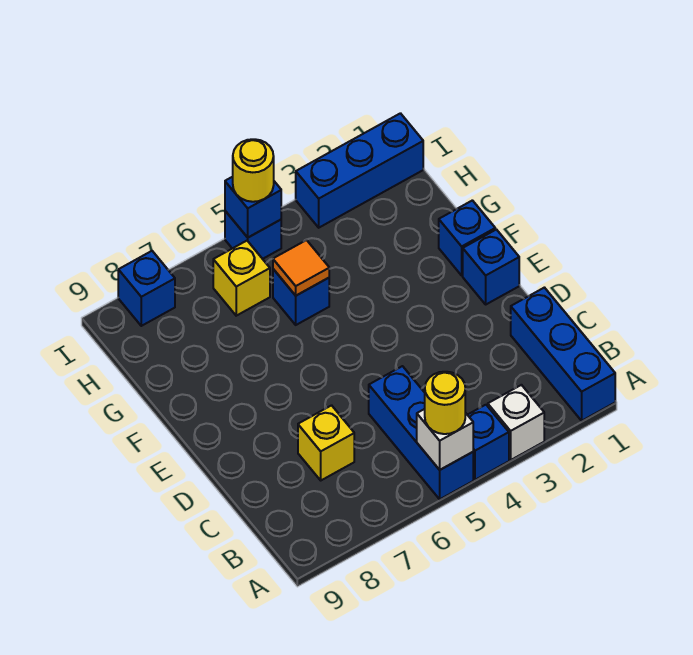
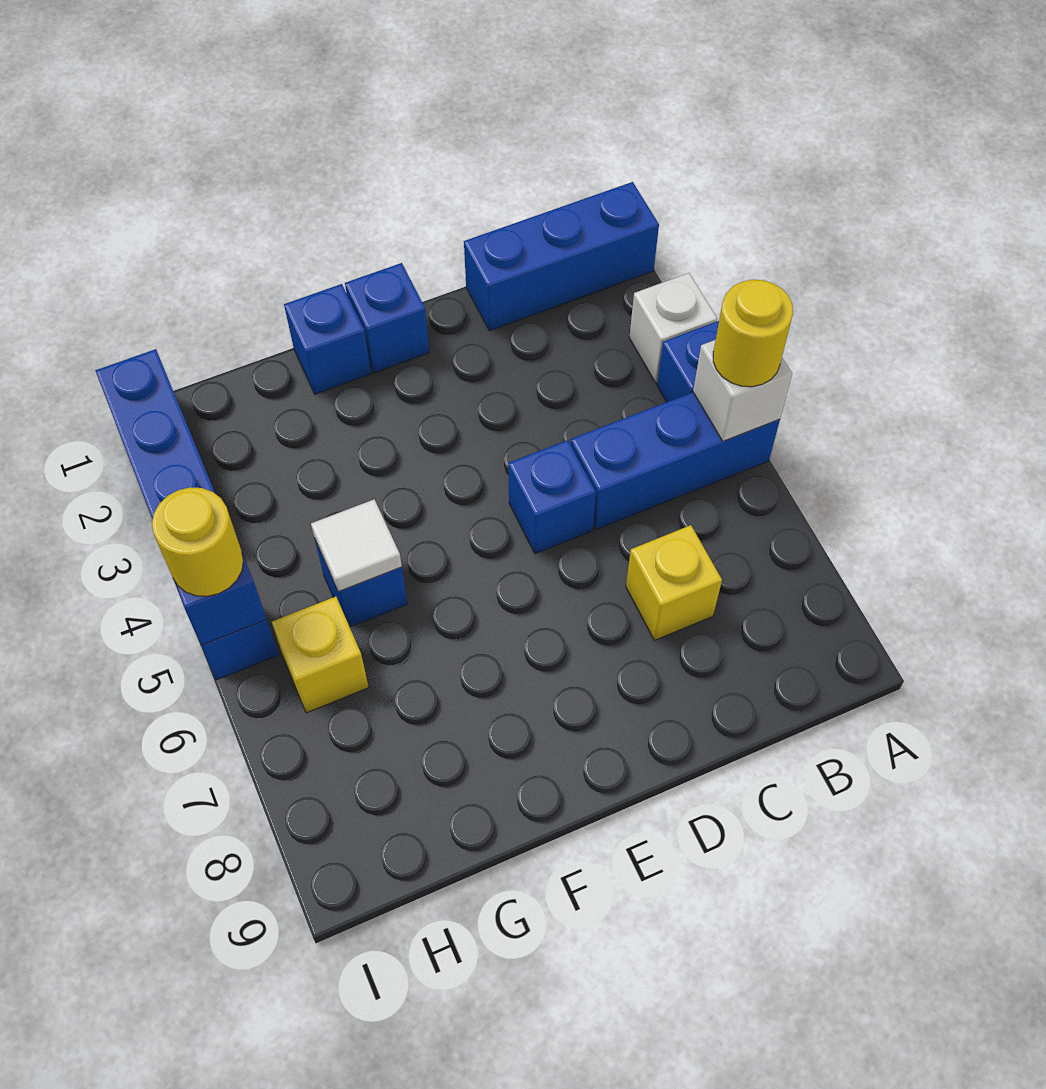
orange tile G5 level 2 -> white tile G5 level 2
blue brick I8 level 1 -> blue brick D5 level 1

